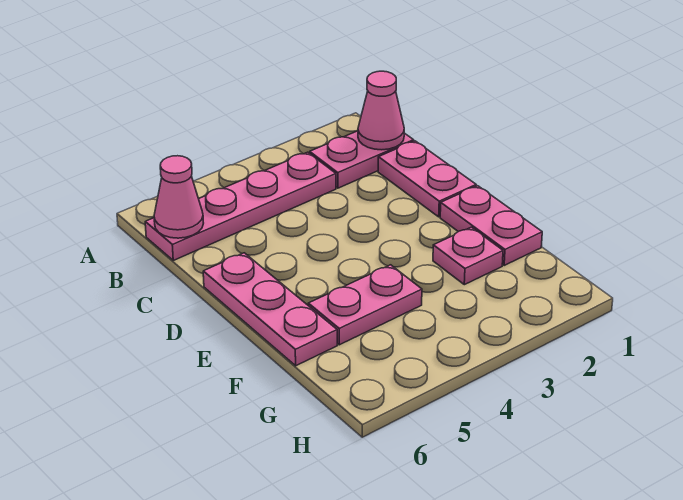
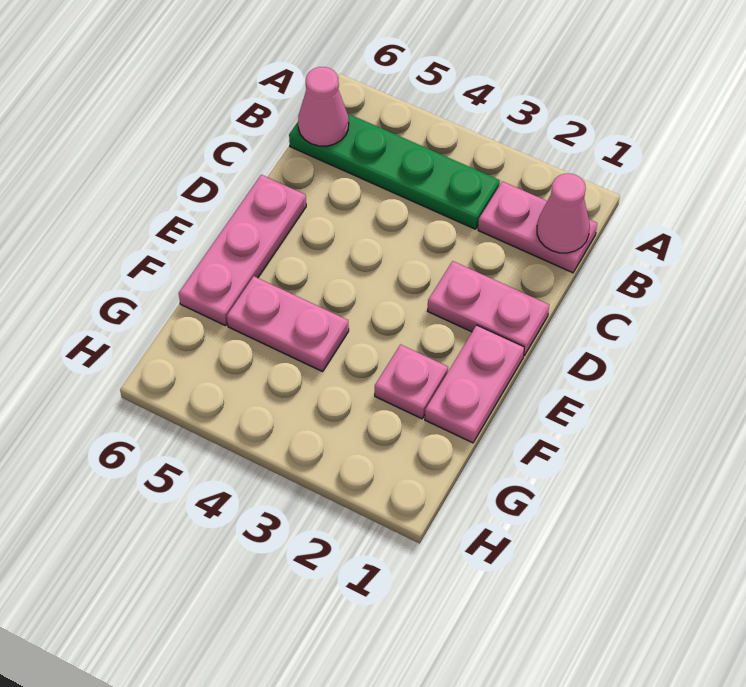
pink plate B3:B6 level 1 -> green plate B3:B6 level 1
pink plate C1:D1 level 1 -> pink plate D1:D2 level 1

